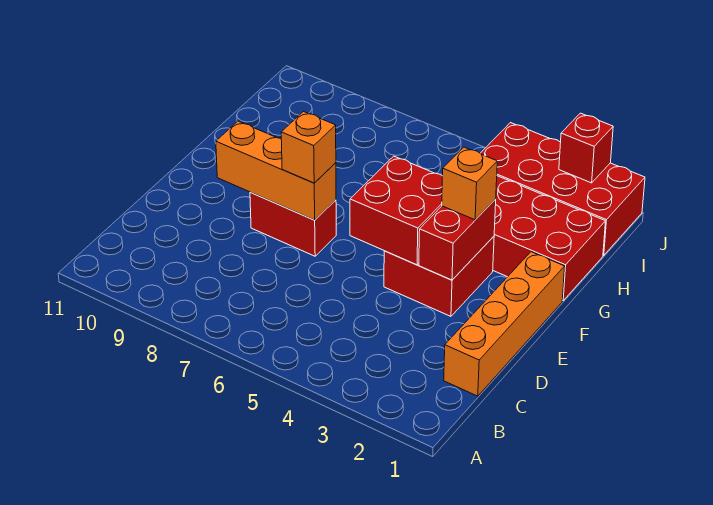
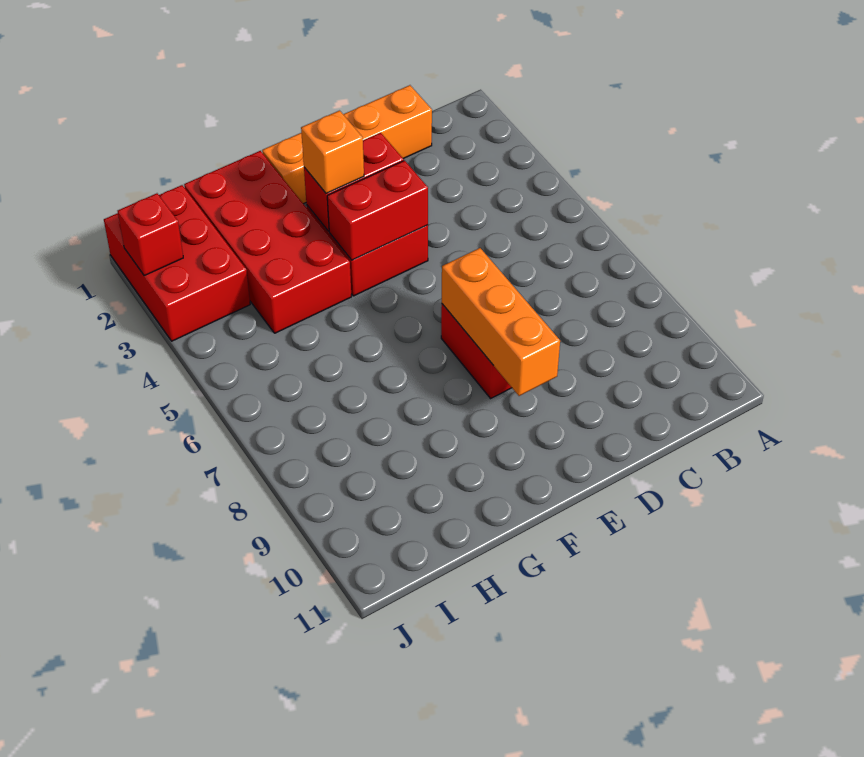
red brick E4:F5 level 2 -> red brick E4:F4 level 2
orange brick E7 level 3 -> none
red brick I1:J4 level 1 -> red brick I1:J3 level 1

